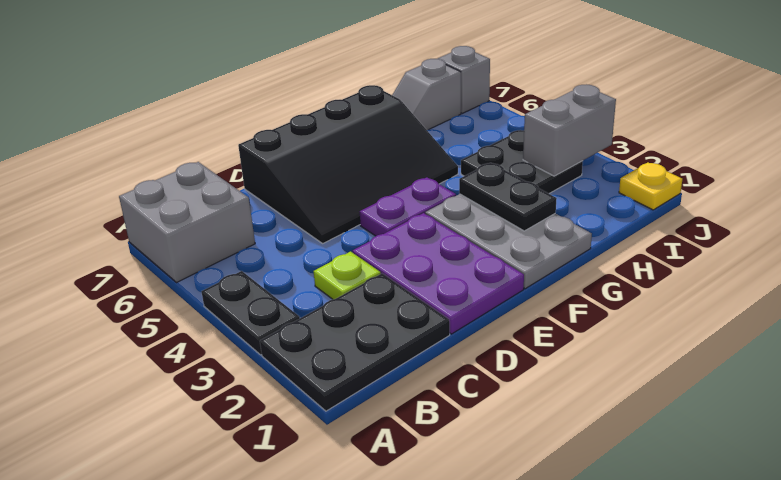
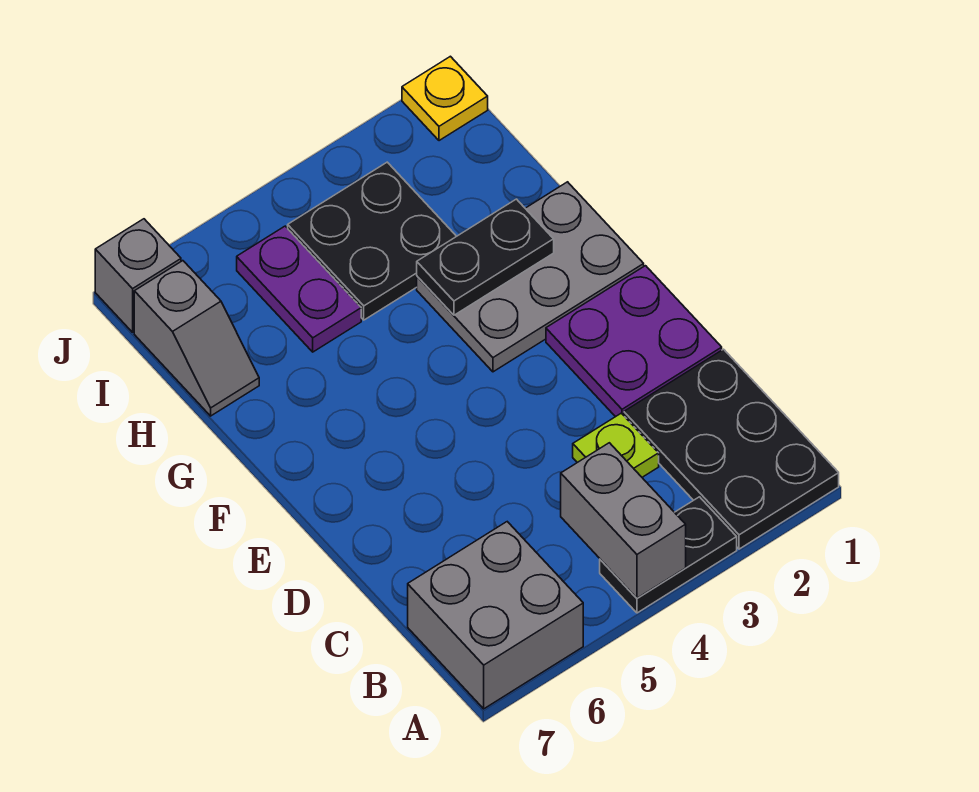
purple plate D1:E3 level 1 -> purple plate D1:E2 level 1
black slope D5:G7 level 1 top 7 -> none
purple plate E4:F4 level 1 -> purple plate H5:I5 level 1
grey brick I3:J3 level 2 -> grey brick A4:B4 level 2

